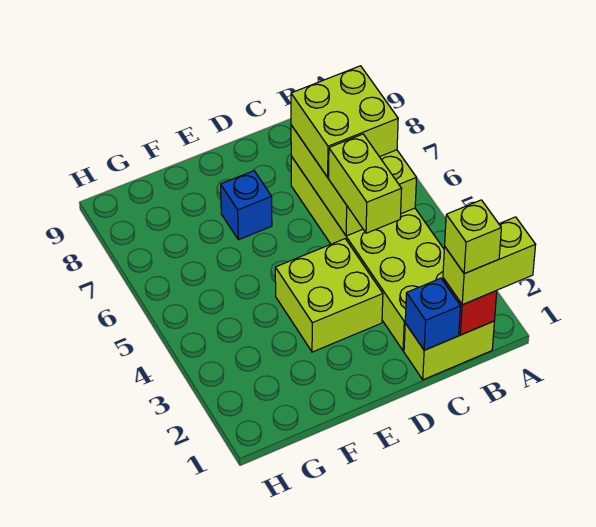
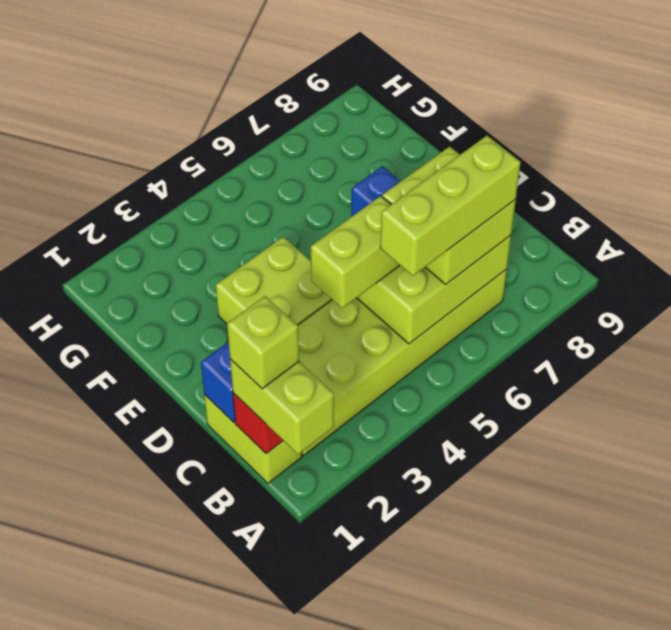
none -> lime brick B5:B7 level 4

